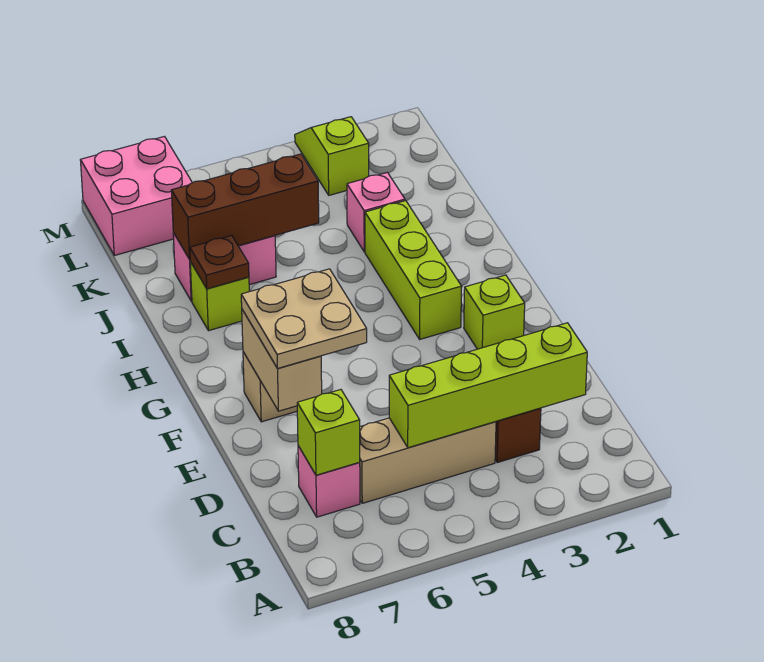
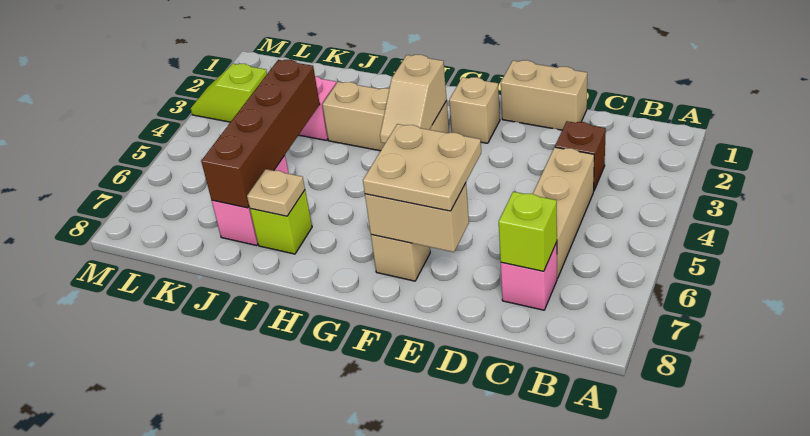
lime brick C2:C5 level 2 -> none
none -> tan brick D1:E1 level 1
lime brick F2 level 1 -> tan brick F2 level 1
lime brick G3:I3 level 1 -> tan brick G3:I3 level 1
none -> tan slope G3:G4 level 2 top 3
brown plate I7 level 2 -> tan plate I7 level 2
brown brick J5:J7 level 2 -> brown brick J4:J7 level 2
pink brick L7:M8 level 1 -> none

